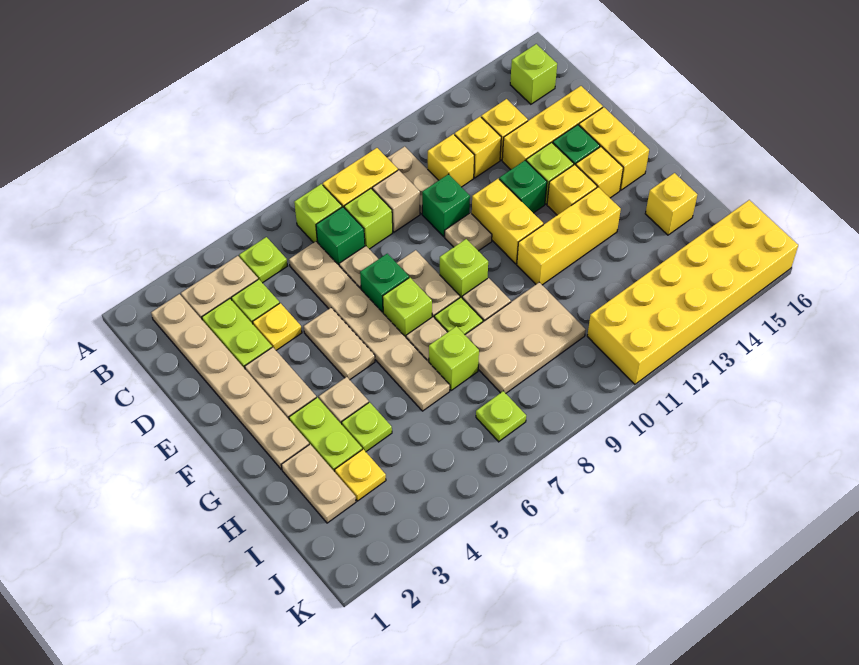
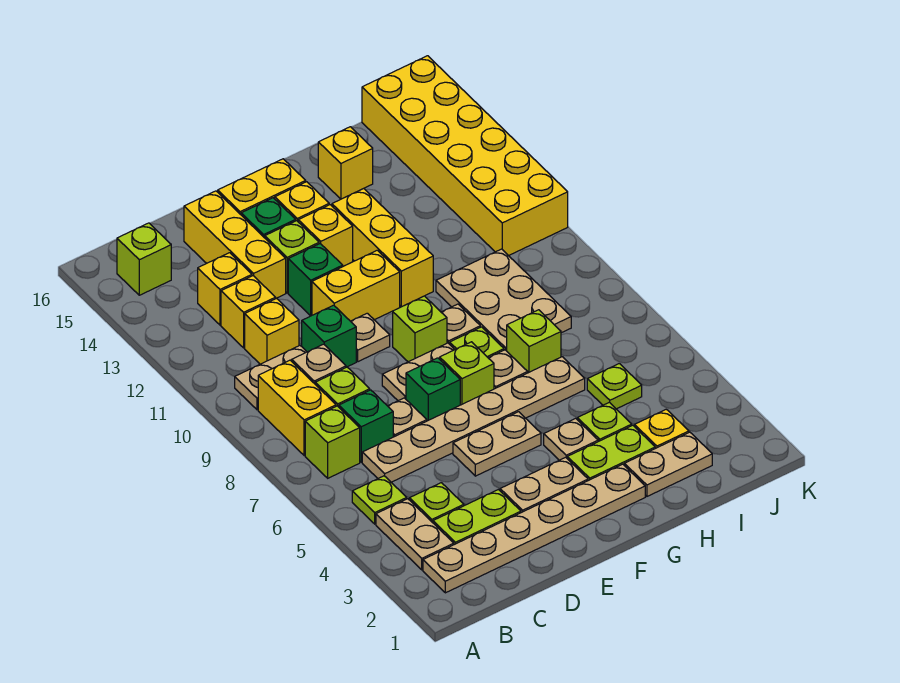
yellow plate D4 level 1 -> none
lime plate J7 level 1 -> lime plate I5 level 1

